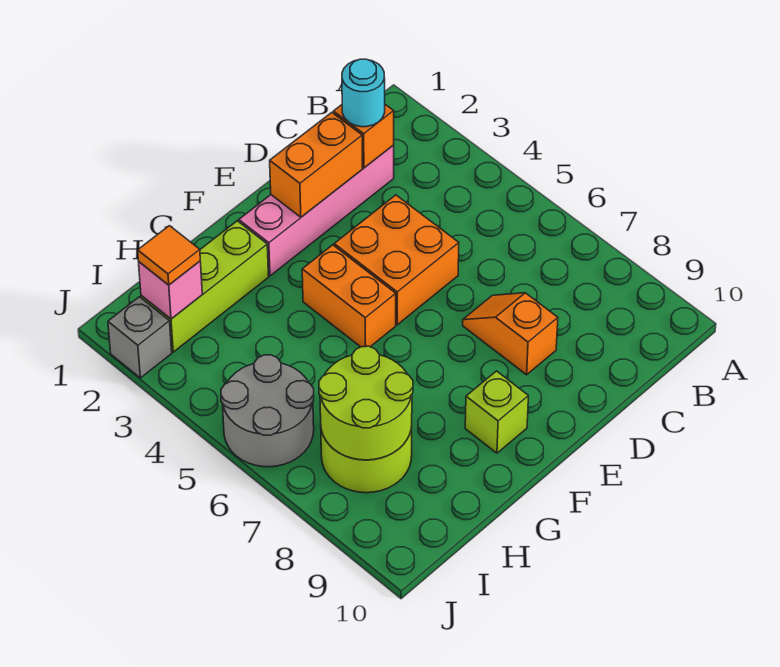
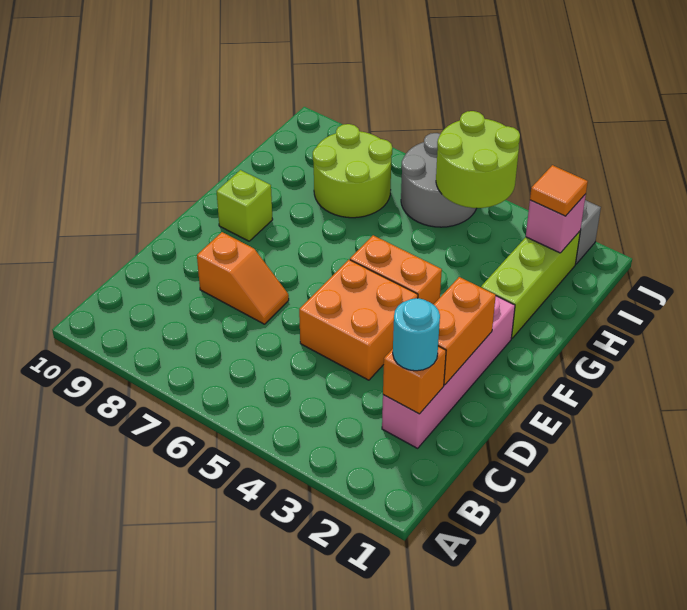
lime round brick H7:I8 level 2 -> lime round brick I4:J5 level 2

